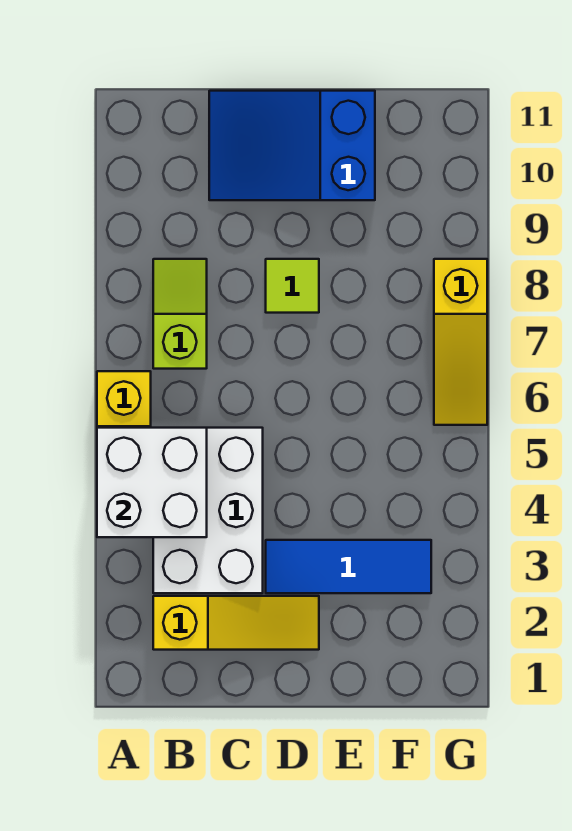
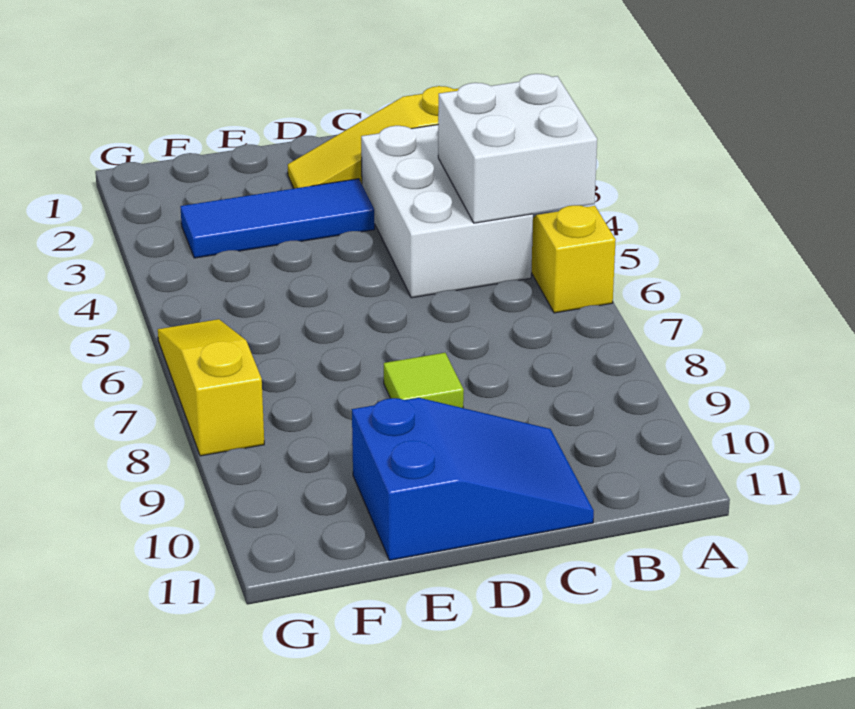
lime slope B7:B8 level 1 top 7 -> none

